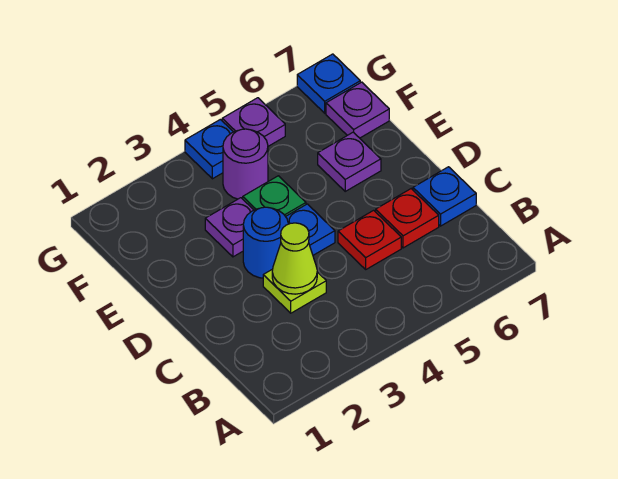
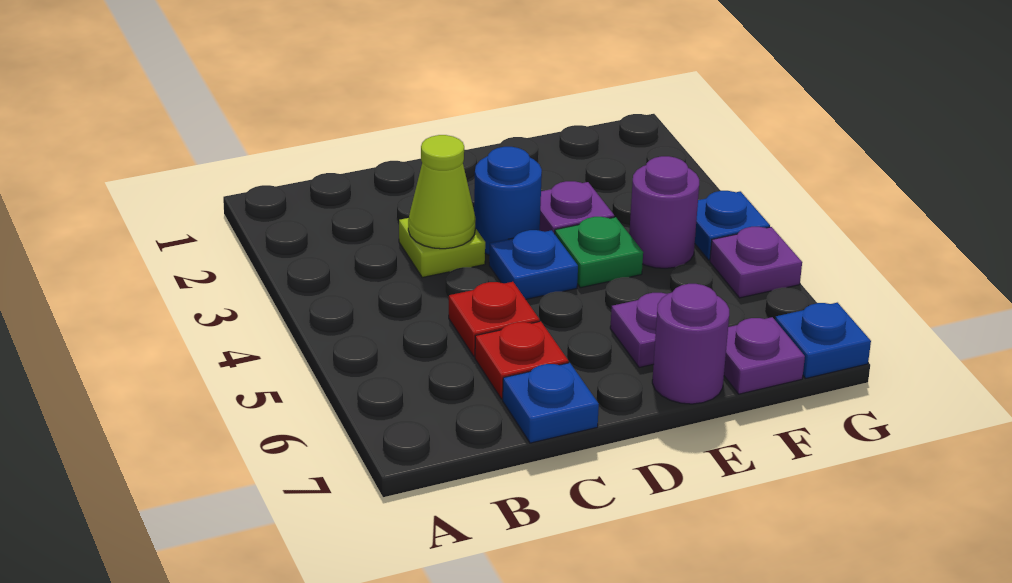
none -> purple round brick E7 level 1

